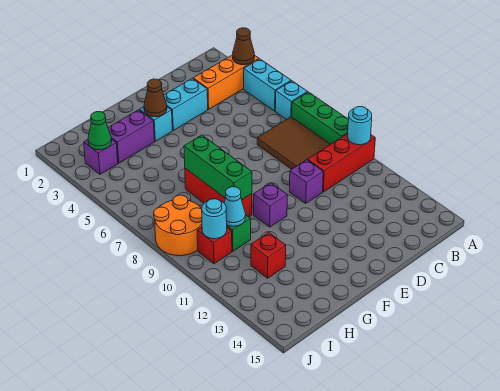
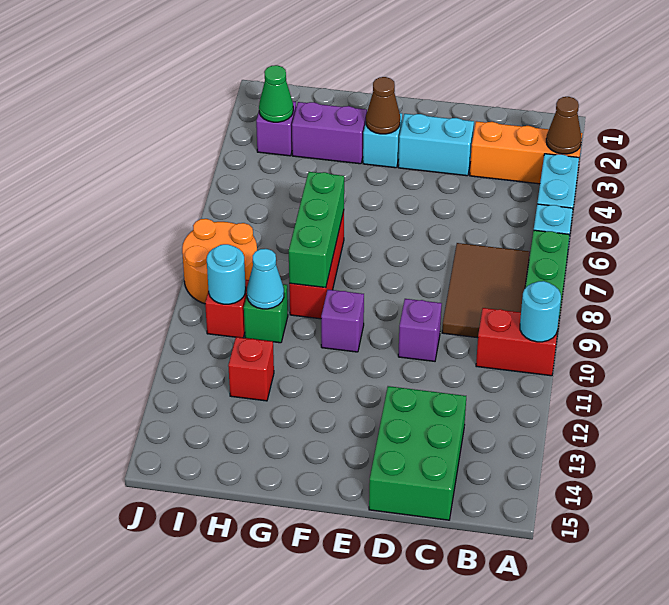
red brick A10:C10 level 1 -> red brick A10:B10 level 1
none -> green brick C13:D15 level 1

